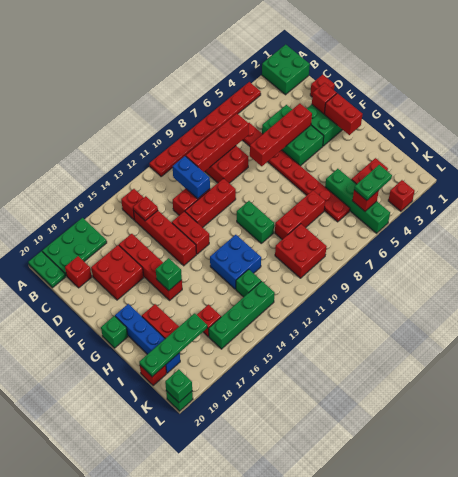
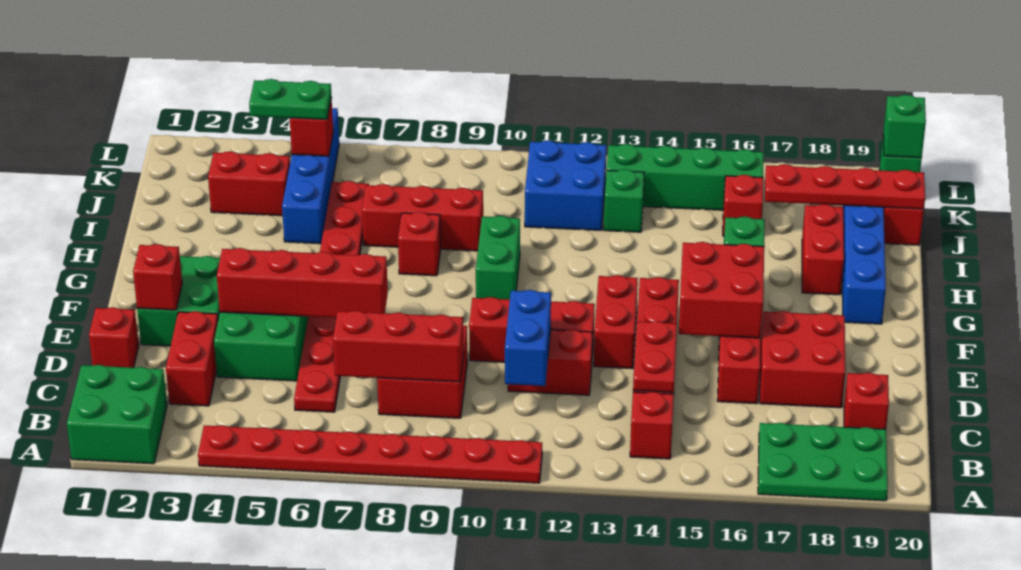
green plate A20:B20 level 1 -> none
red brick C7:C10 level 2 -> red brick C7:C9 level 2
red plate C14 level 2 -> red plate C14:D14 level 2
red brick F2:G2 level 2 -> red brick C3:D3 level 1
green brick G20 level 1 -> none
blue brick H12:I13 level 1 -> blue brick J11:K12 level 1
green brick I5:L5 level 1 -> blue brick I5:L5 level 1
red brick J9:K10 level 1 -> red brick E15:F16 level 2
green plate J17:J20 level 2 -> red plate J17:J20 level 2
red brick L3 level 1 -> red brick H8 level 1

